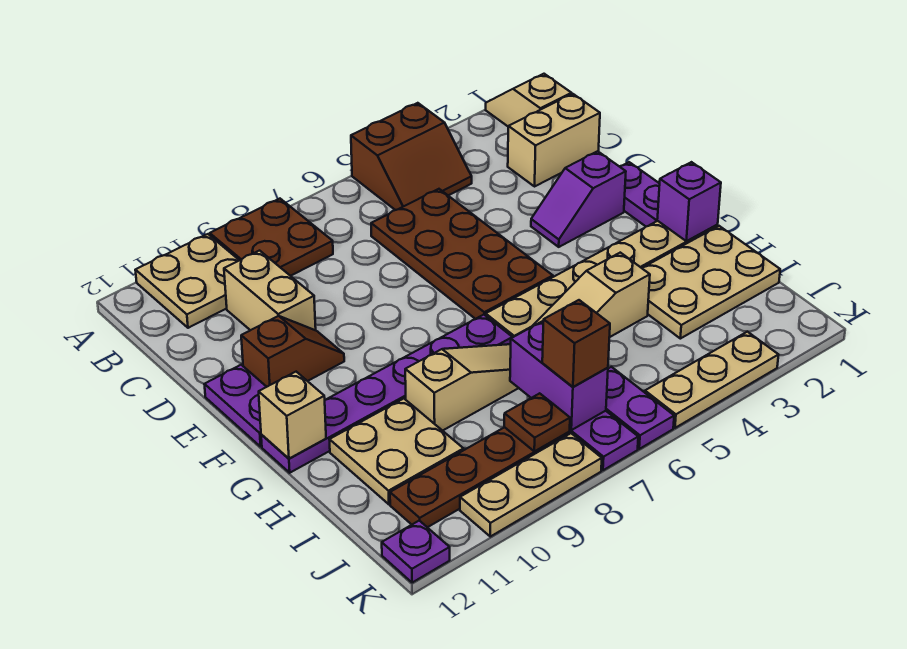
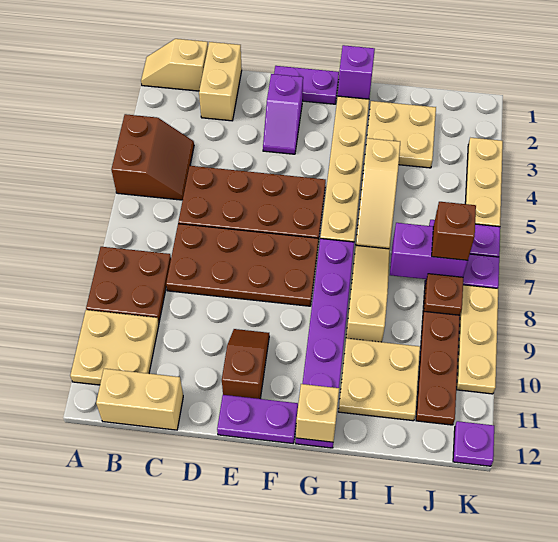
none -> brown plate C7:F8 level 1
tan brick C10:D10 level 1 -> tan brick B12:C12 level 1
tan plate H1:I3 level 1 -> tan plate H2:I3 level 1

